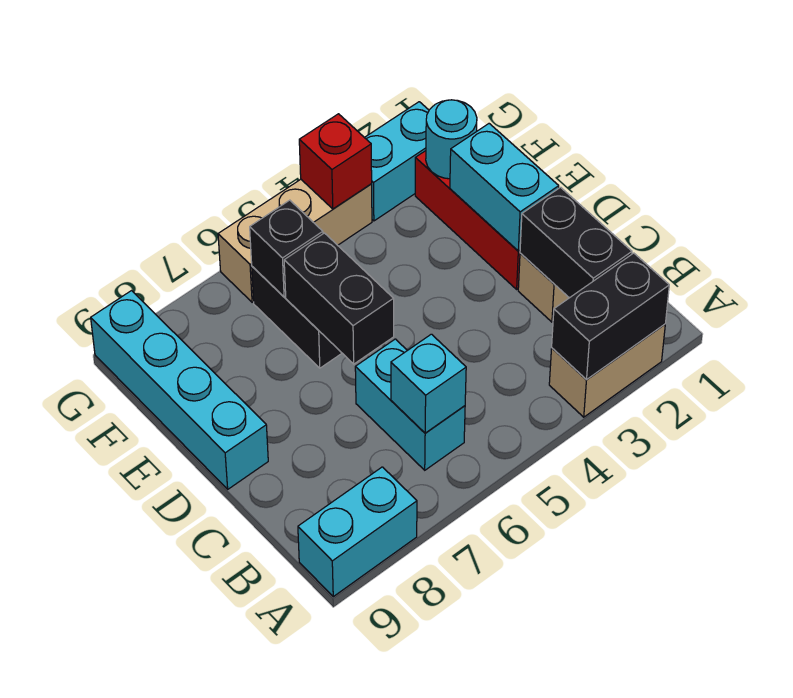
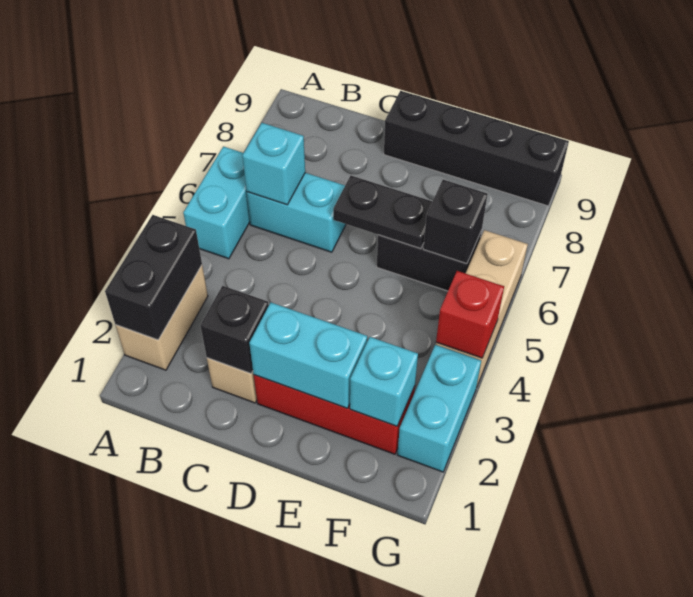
cyan brick A8:A9 level 1 -> cyan brick A5:A6 level 1
black brick B2:C2 level 2 -> black brick C2 level 2
black brick D6:E6 level 2 -> black plate D6:E6 level 2
cyan brick D9:G9 level 1 -> black brick D9:G9 level 1
cyan round brick F2 level 2 -> cyan brick F2 level 2

